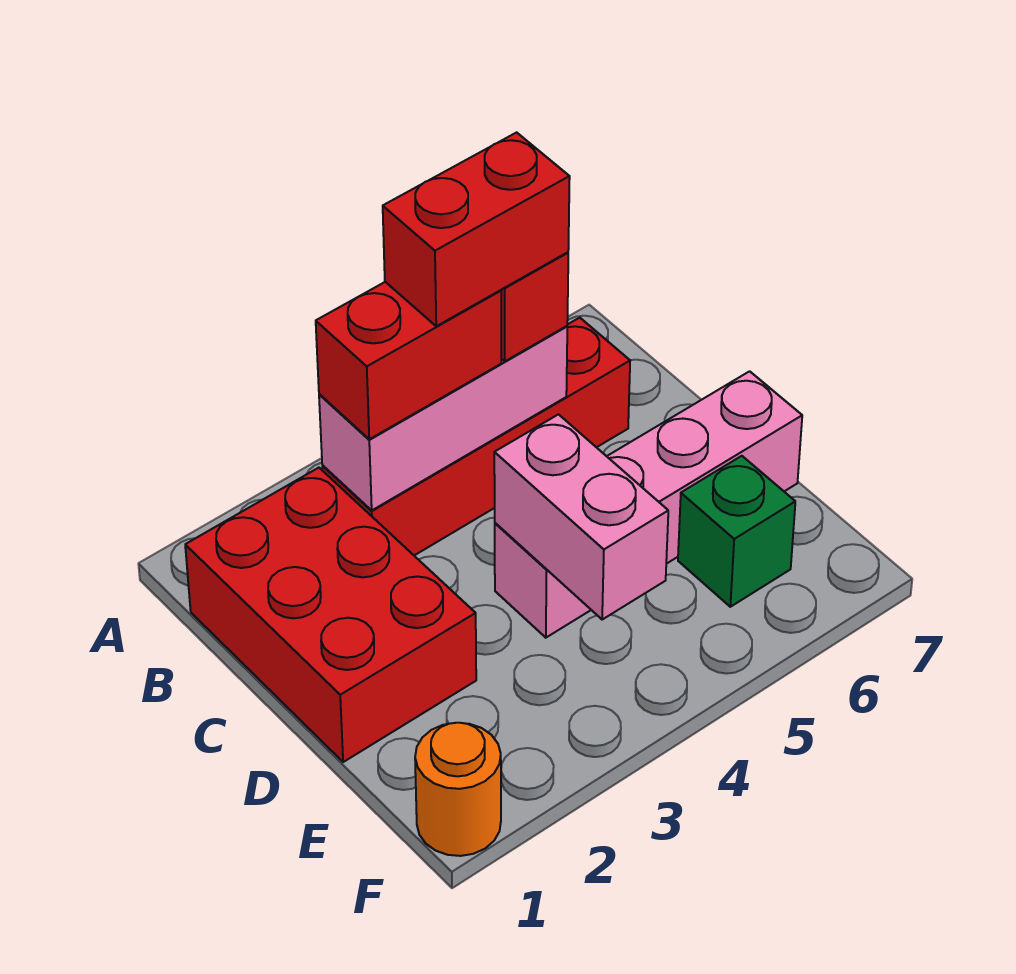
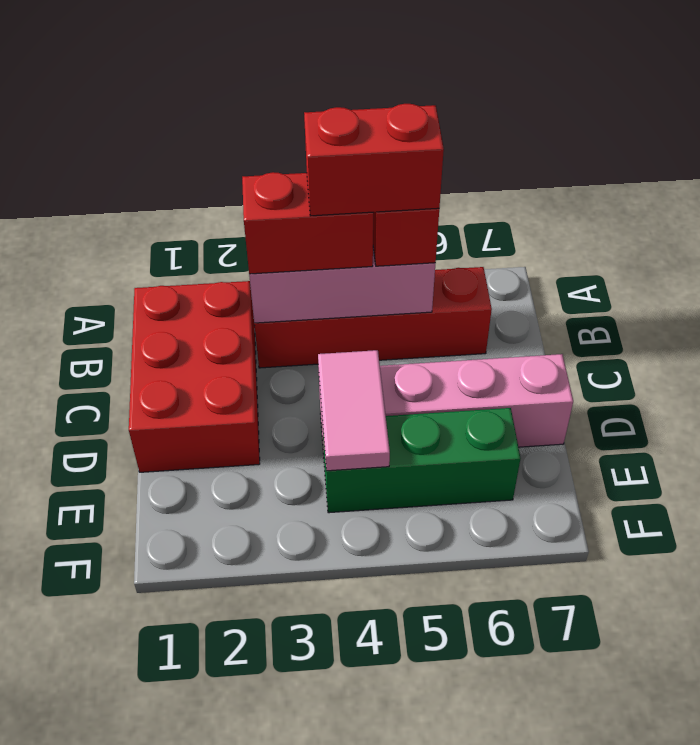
pink brick D4:E4 level 2 -> pink tile D4:E4 level 2
green brick E6 level 1 -> green brick E4:E6 level 1
orange round brick F1 level 1 -> none

